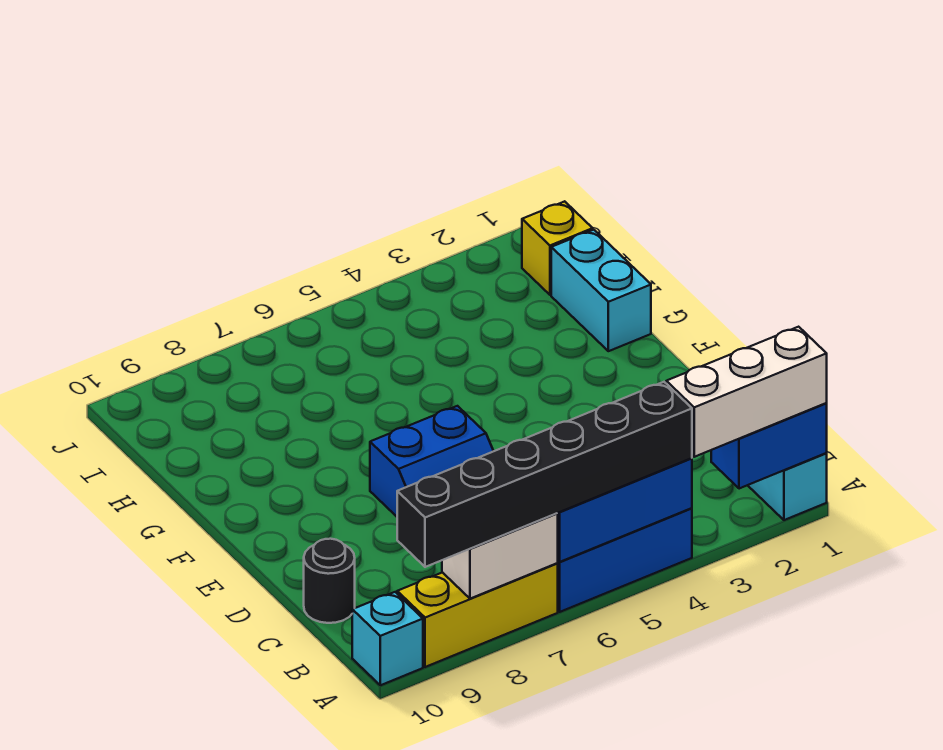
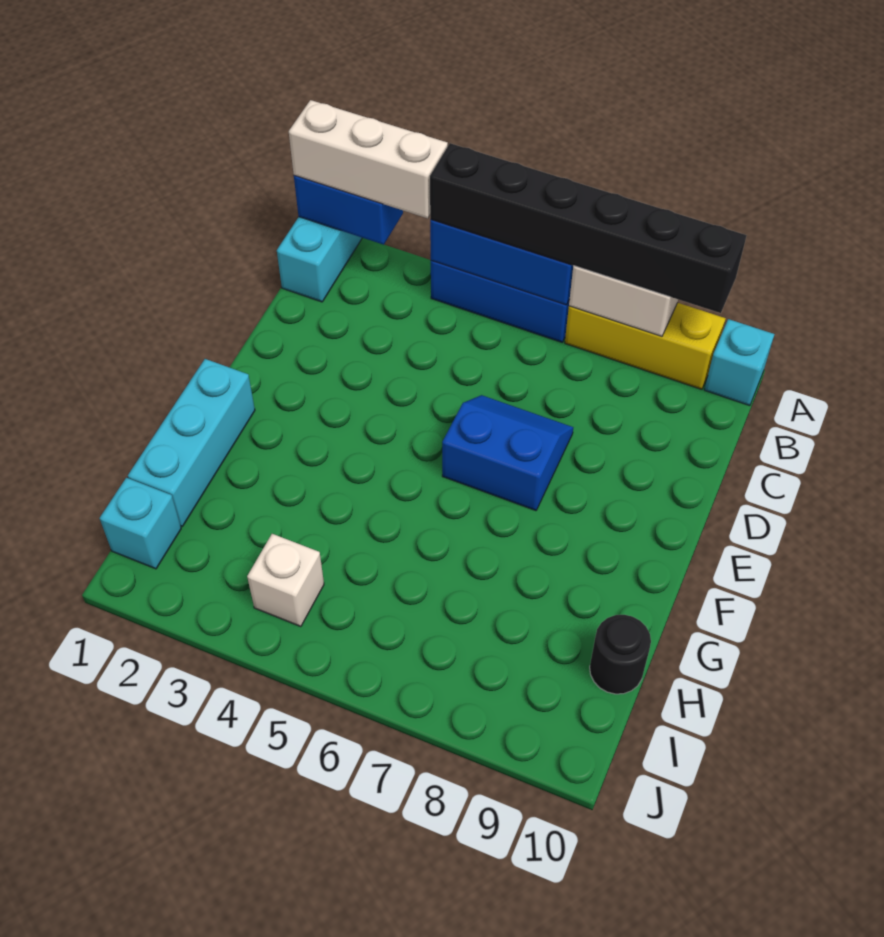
black round brick C10 level 1 -> black round brick H10 level 1
cyan brick G1:H1 level 1 -> cyan brick F1:H1 level 1
yellow brick I1 level 1 -> cyan brick I1 level 1
none -> white brick I4 level 1

